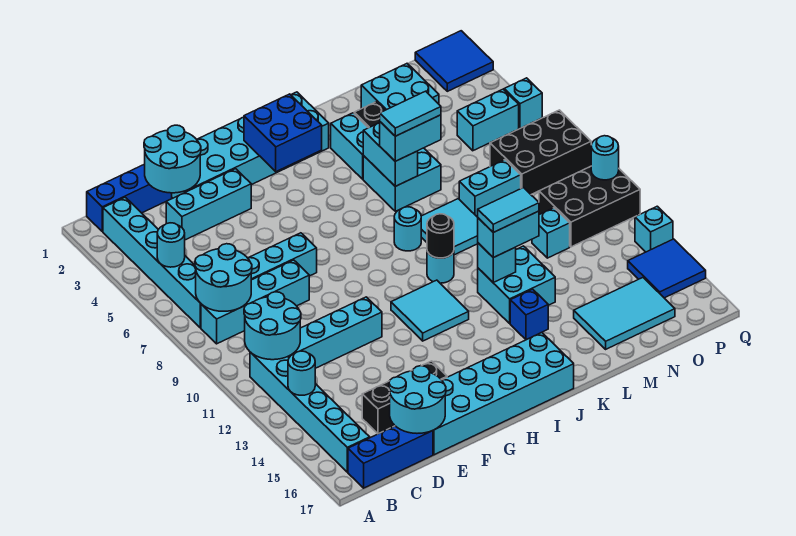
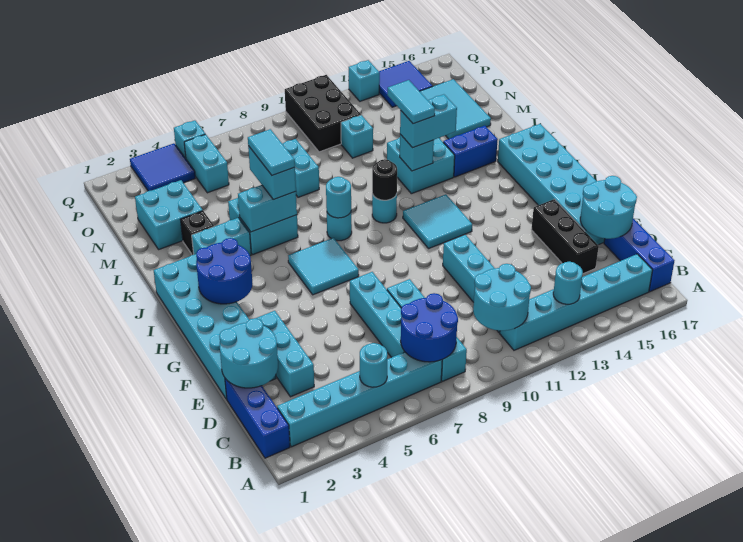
cyan round brick B7:C8 level 2 -> blue round brick B7:C8 level 2
blue brick H2:I3 level 2 -> blue round brick H2:I3 level 2
cyan tile K8:L9 level 1 -> cyan tile H6:I7 level 1
cyan brick K12:L12 level 3 -> cyan brick K12:K13 level 3
blue brick K14 level 1 -> blue brick K14:K15 level 1
black brick O7:Q8 level 1 -> none
blue tile P1:Q2 level 1 -> blue tile P3:Q4 level 1
cyan round brick Q10 level 2 -> cyan round brick J8 level 2

